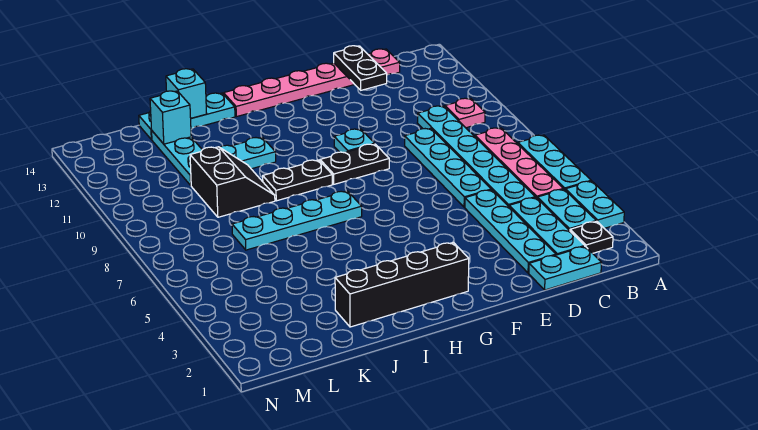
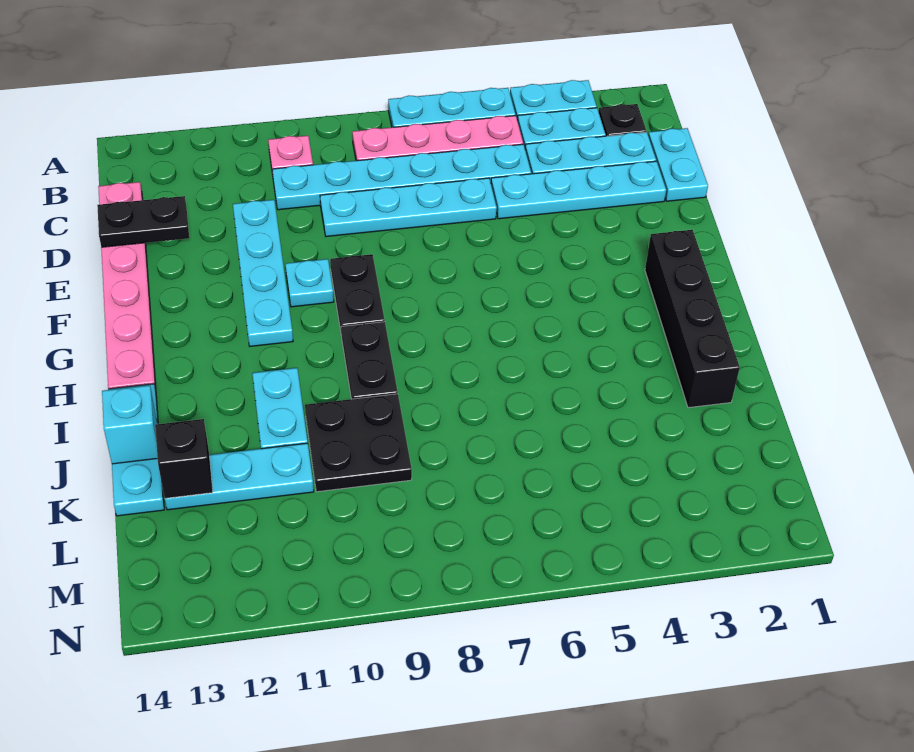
cyan plate H7:K7 level 1 -> cyan plate D11:G11 level 1
black slope J9:K10 level 1 top K -> black plate J9:K10 level 1
cyan brick K13 level 2 -> black brick K13 level 2

